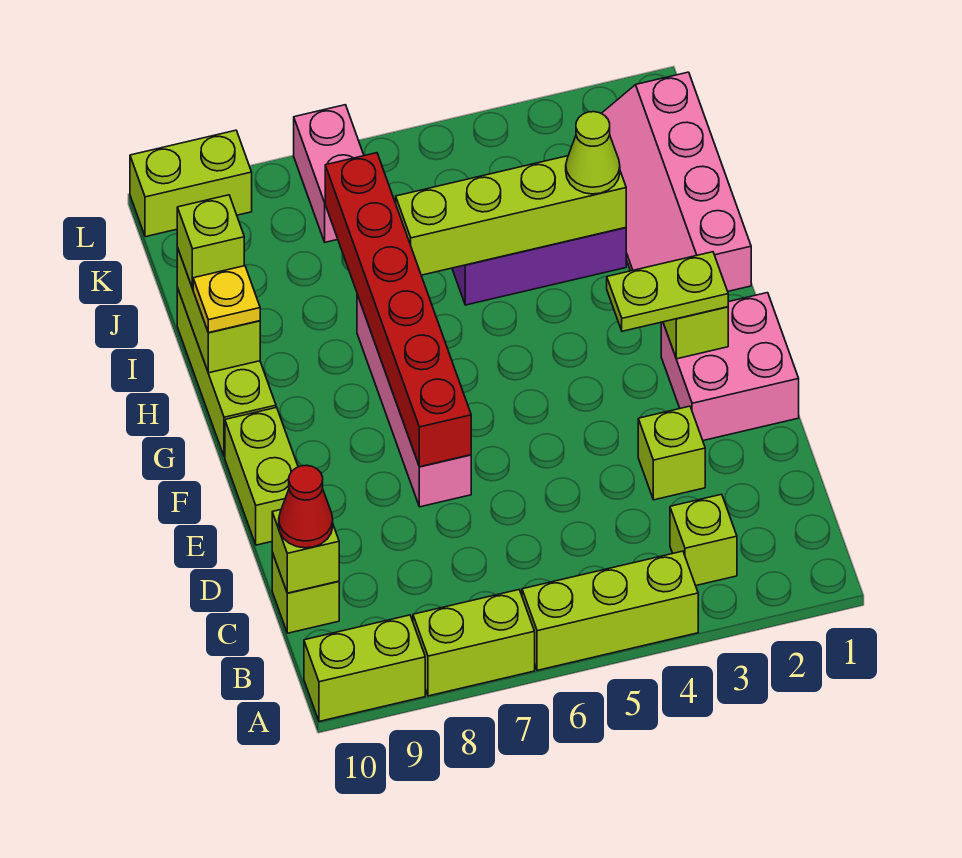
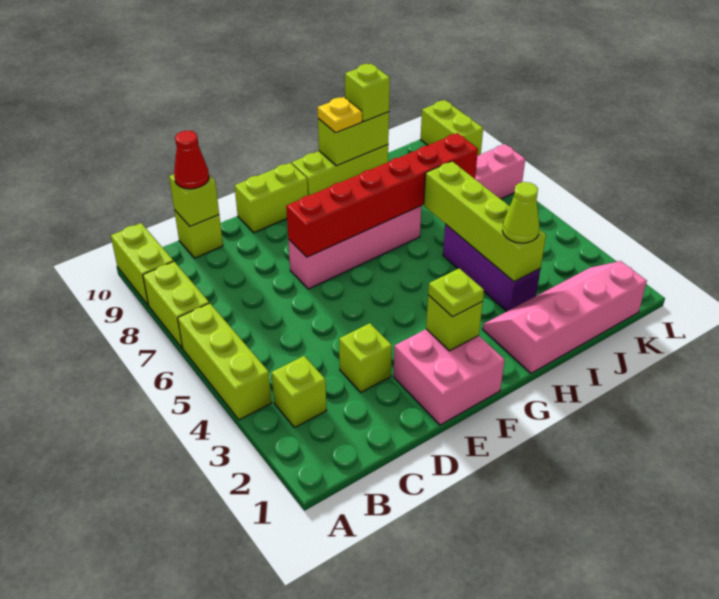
lime plate F2:F3 level 3 -> lime plate F2 level 3

